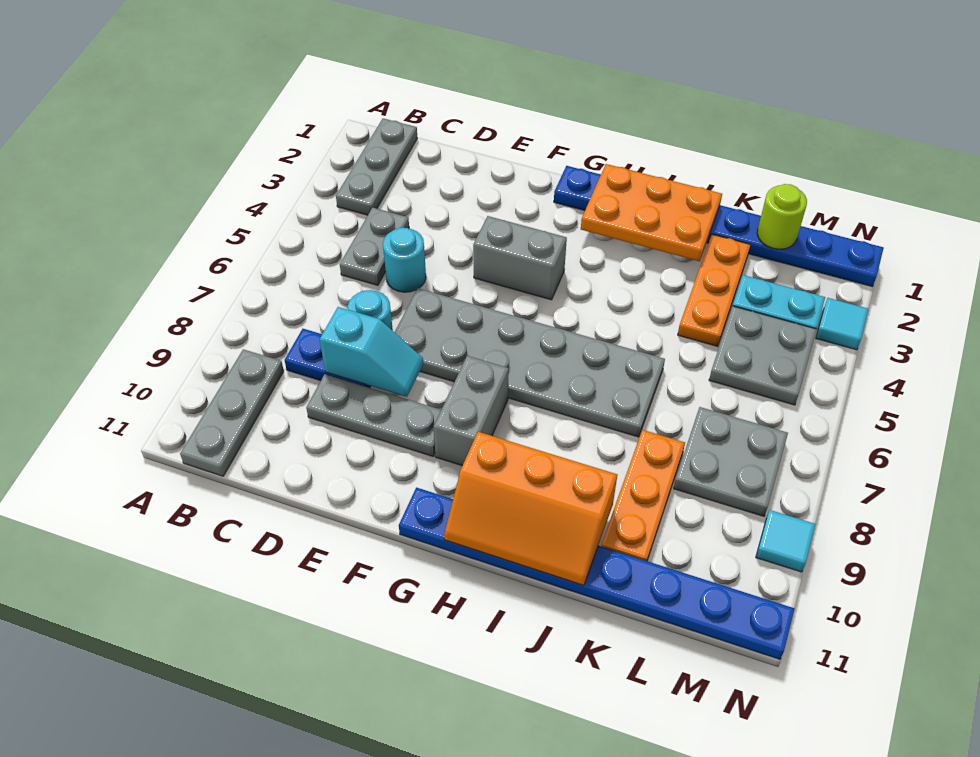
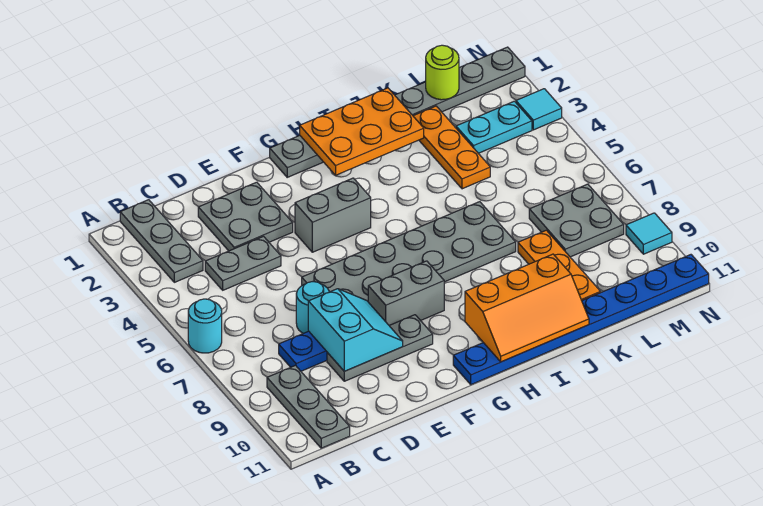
grey plate C4:C5 level 1 -> grey plate C4:D4 level 1
cyan round brick D5 level 1 -> cyan round brick A6 level 1
cyan slope D8:E8 level 2 top D -> cyan slope D8:E9 level 2 top D
blue plate G1:N1 level 1 -> grey plate G1:N1 level 1
grey brick G8:G9 level 1 -> grey brick F8:G8 level 1
grey plate L4:M5 level 1 -> grey plate D2:E3 level 1

